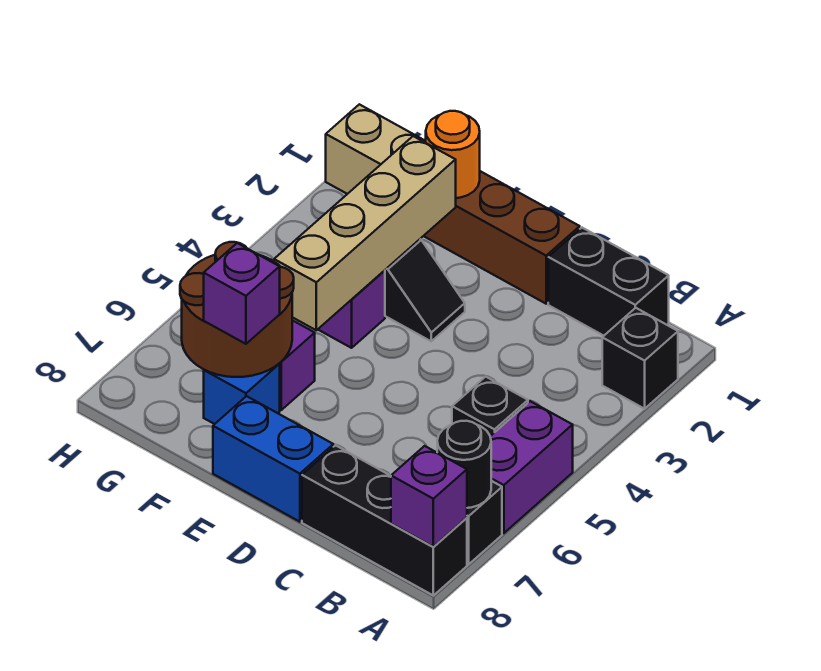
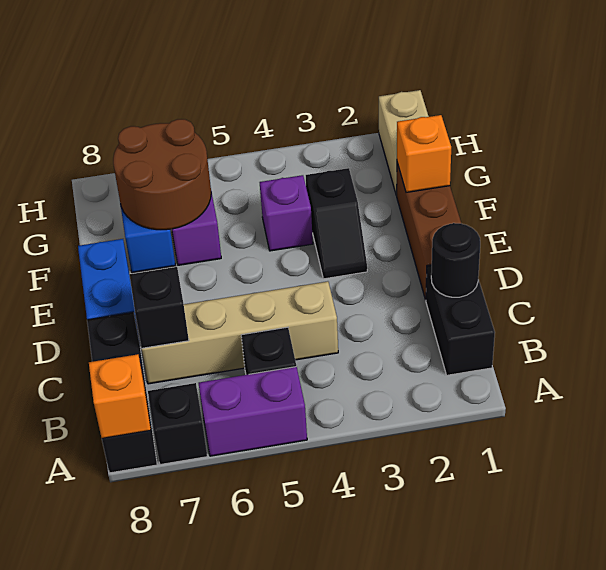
black brick A2 level 1 -> black brick C7 level 2
black round brick A7 level 2 -> black round brick C1 level 2
purple brick A8 level 2 -> orange brick A8 level 2
orange round brick F1 level 2 -> orange brick F1 level 2
tan brick F2:F5 level 2 -> tan brick C4:C7 level 1
purple brick F7 level 3 -> none

